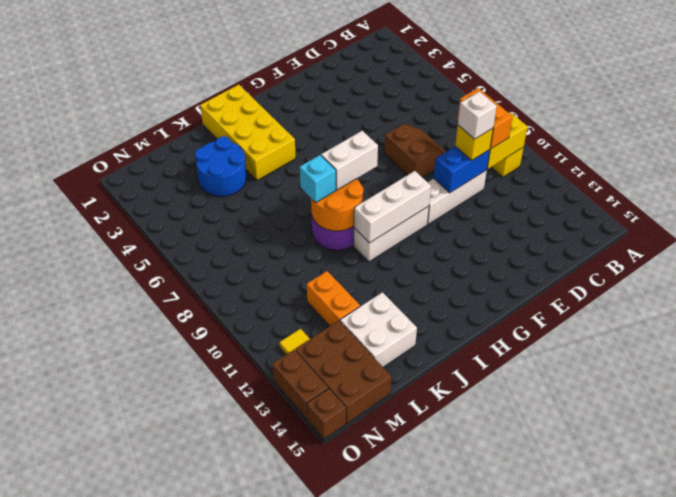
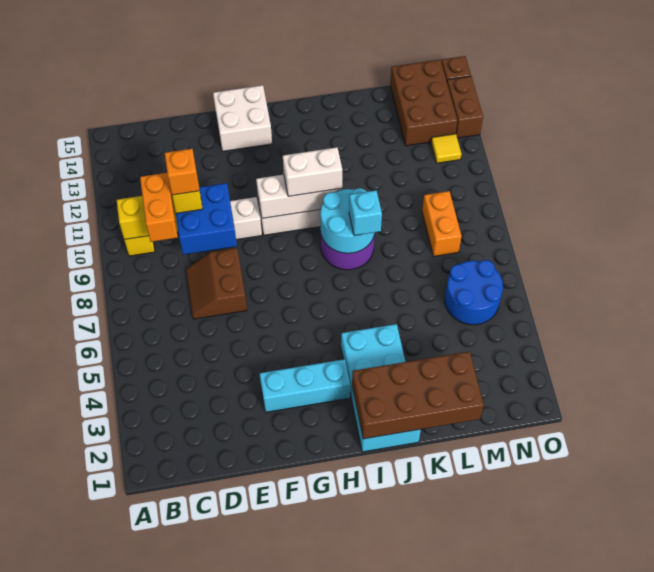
blue brick D10:E10 level 2 -> blue brick D9:E10 level 2
white brick D10 level 4 -> orange brick D10 level 4
none -> cyan brick F3:H3 level 1
white brick H8:I8 level 3 -> white brick H10:I10 level 3
yellow brick I1:J4 level 1 -> cyan brick I1:J4 level 1
none -> brown brick I1:L2 level 2
orange round brick I8:J9 level 2 -> cyan round brick I8:J9 level 2
blue round brick K3:L4 level 1 -> blue round brick M5:N6 level 1
white brick K13:L14 level 1 -> white brick F14:G15 level 1
orange brick L11:L12 level 1 -> orange brick M8:M9 level 1

